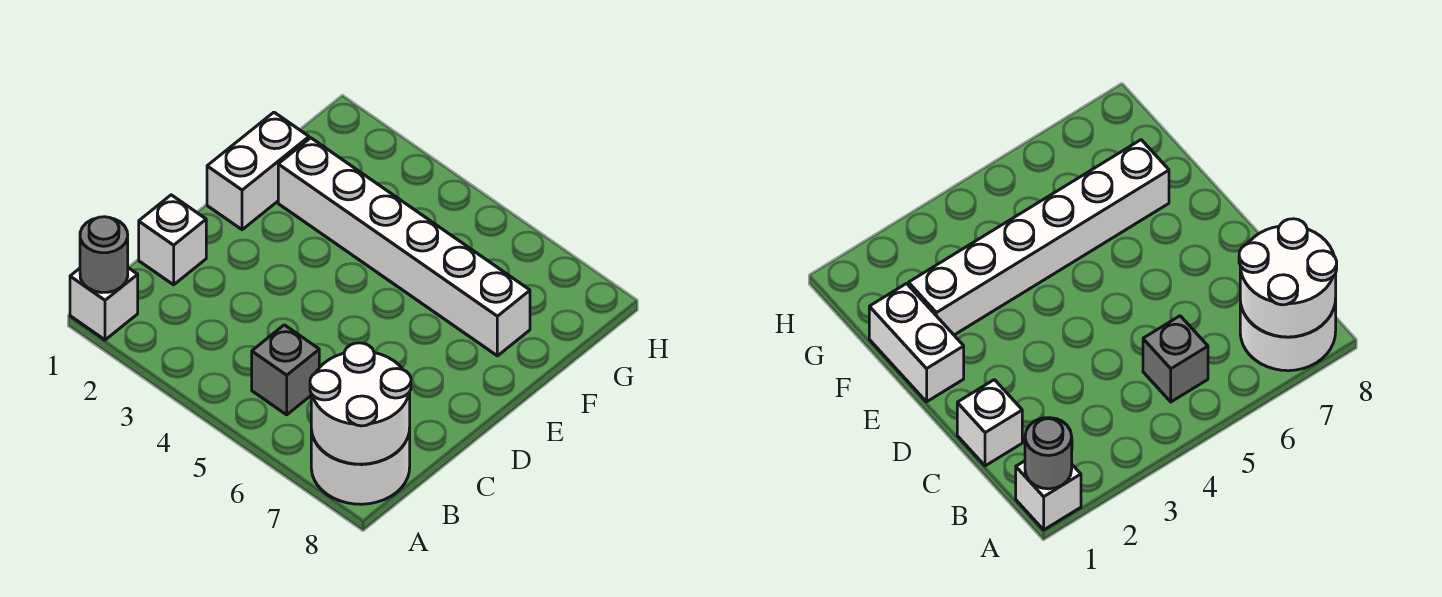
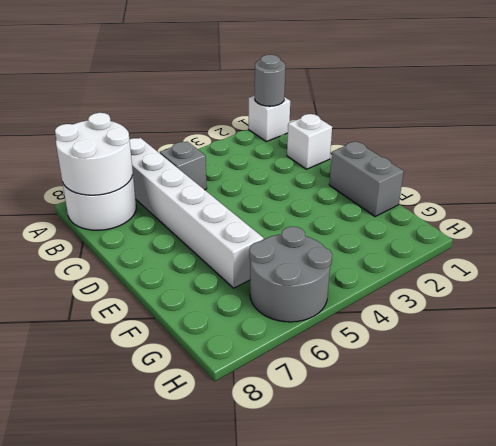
white brick E1:F1 level 1 -> grey brick E1:F1 level 1
white brick F2:F7 level 1 -> white brick A6:F6 level 1
none -> grey round brick G5:H6 level 1

